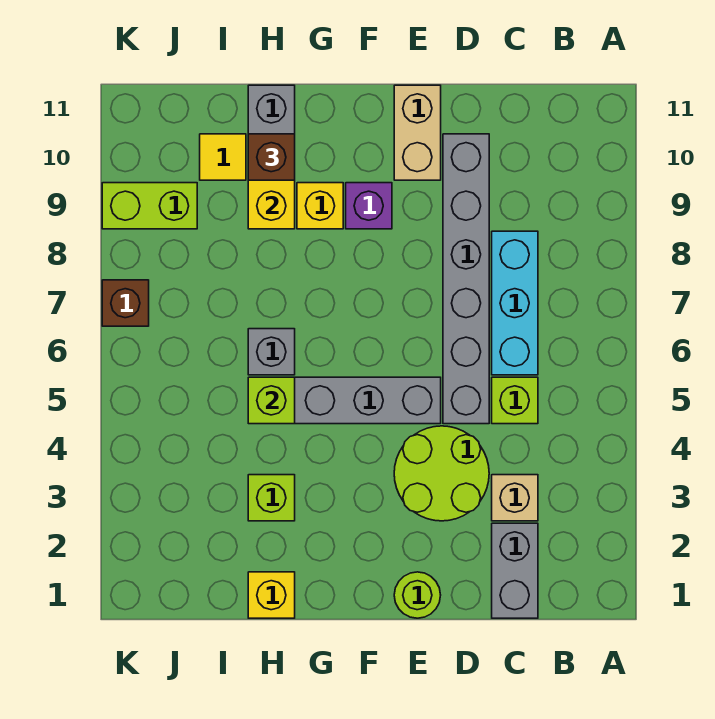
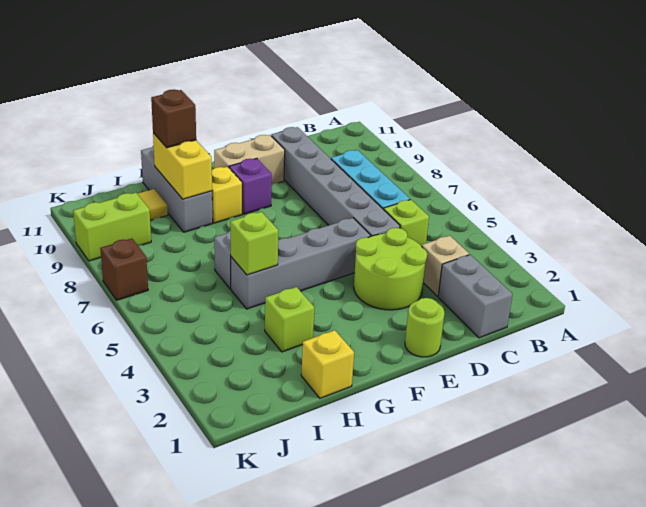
tan brick E10:E11 level 1 -> tan brick E10:F10 level 1

